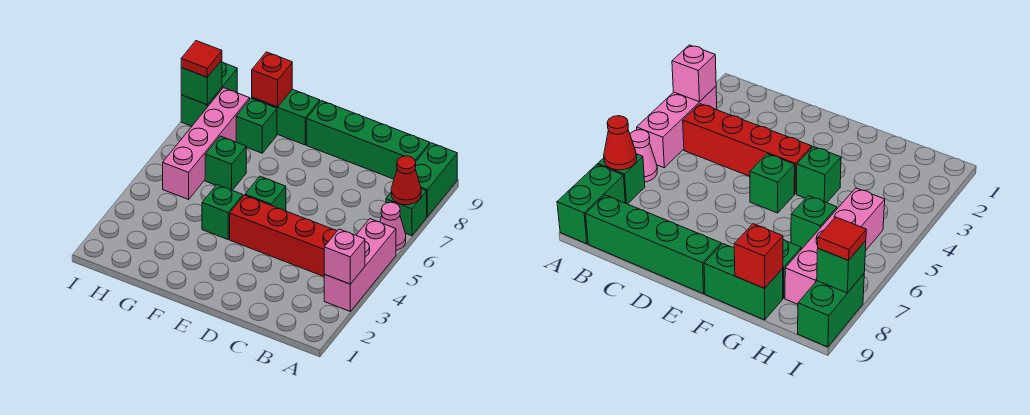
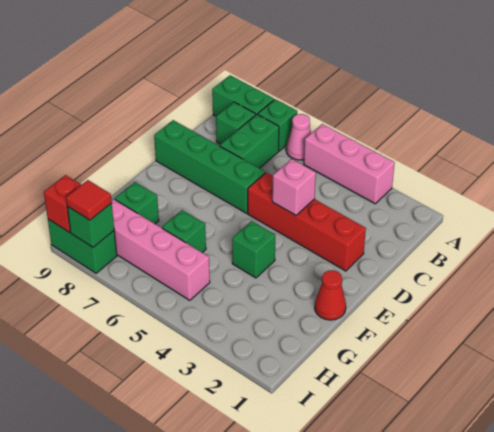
pink brick A3 level 2 -> pink brick D4 level 2
red cone A7 level 2 -> red cone F1 level 1
red brick B4:E4 level 1 -> red brick D2:D5 level 1
green brick B9:E9 level 1 -> green brick D6:D9 level 1
green brick E5 level 1 -> green brick B8 level 1
green brick F9:G9 level 1 -> green brick B7:C7 level 1
red brick G9 level 2 -> red brick I9 level 2

